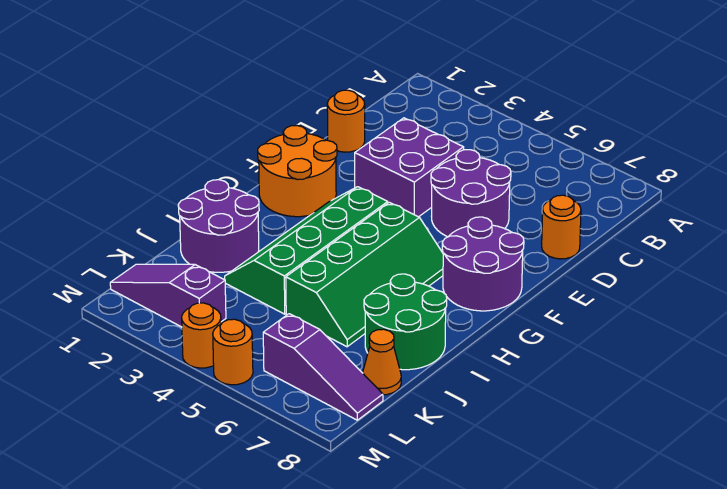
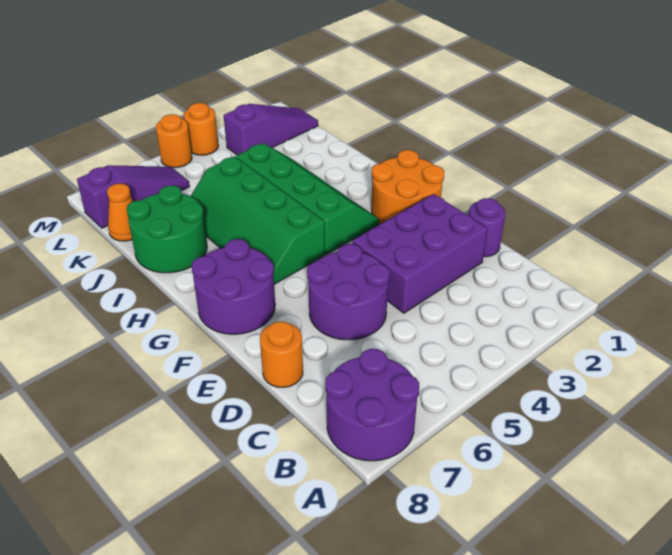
orange round brick D1 level 1 -> purple round brick D1 level 1
purple brick D3:E4 level 1 -> purple brick D2:E4 level 1
purple round brick I1:J2 level 1 -> purple round brick A7:B8 level 1
purple slope L6:L8 level 1 top 6 -> purple slope L6:L8 level 1 top 8

